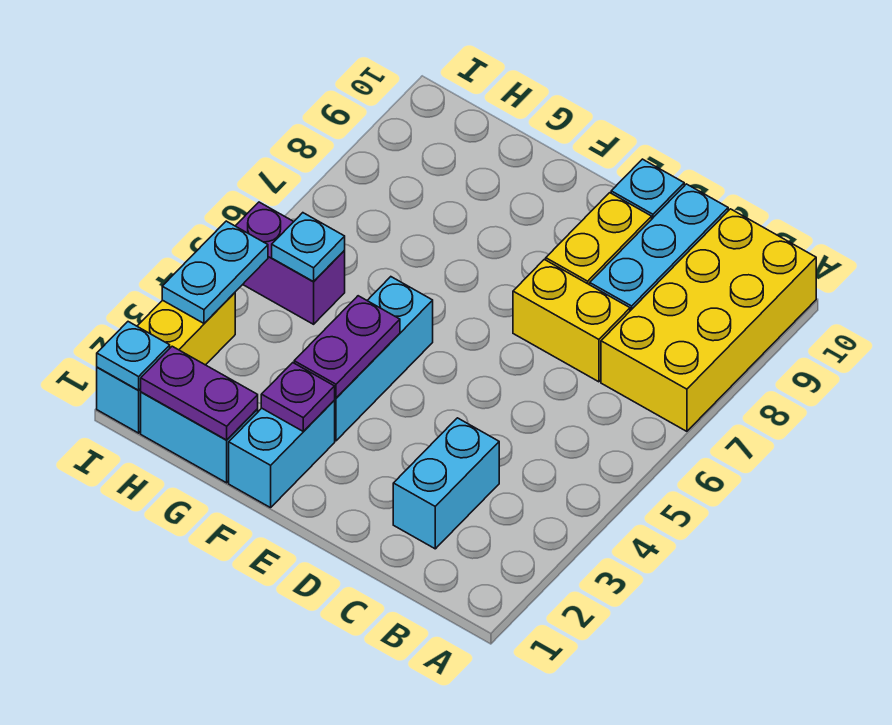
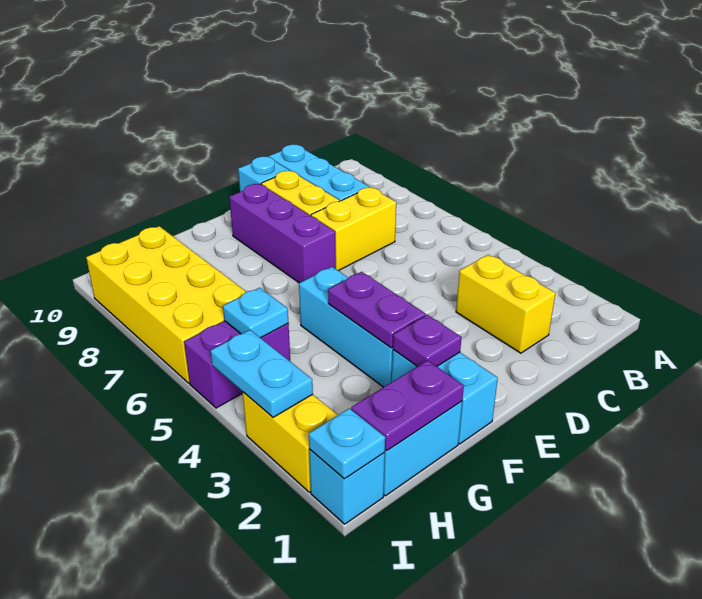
yellow brick A7:B10 level 1 -> yellow brick H6:I9 level 1
cyan brick C2:C3 level 1 -> yellow brick C2:C3 level 1
none -> purple brick E7:E9 level 1

